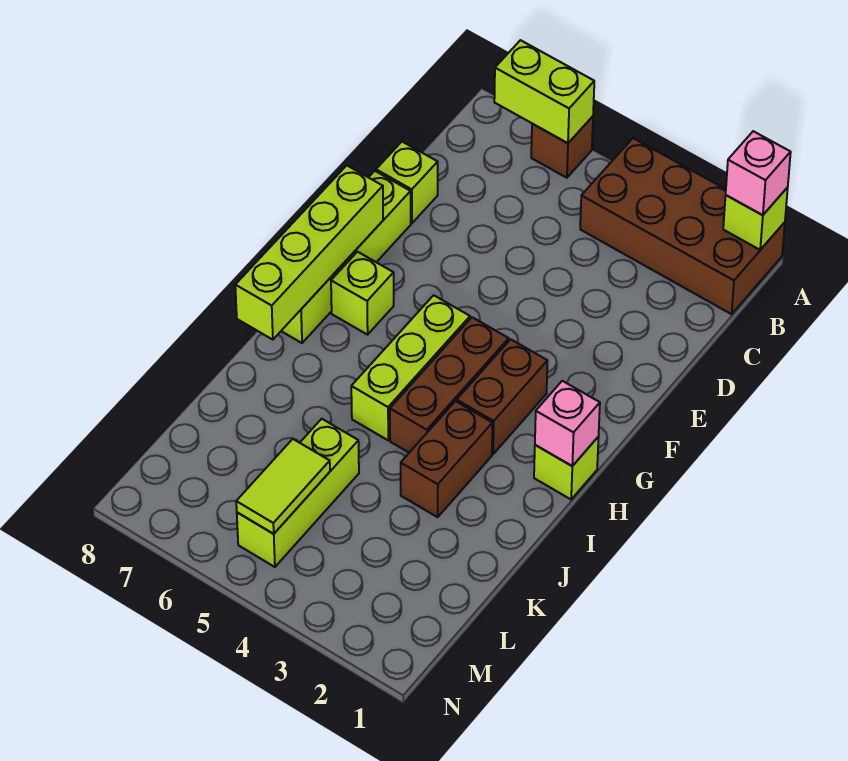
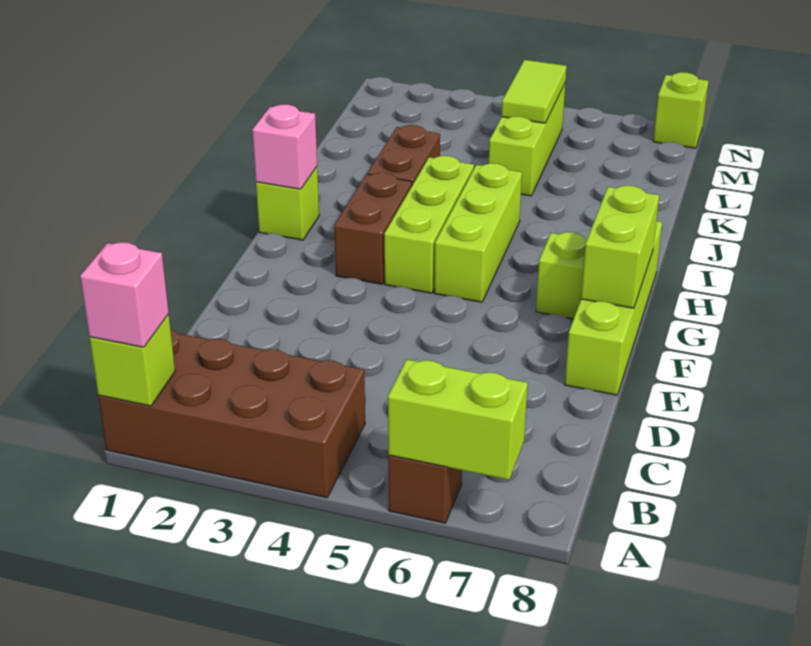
lime brick D8 level 1 -> lime brick N8 level 1
lime brick F8:I8 level 2 -> lime brick F8:G8 level 2
brown brick G4:I4 level 1 -> lime brick G4:I4 level 1

